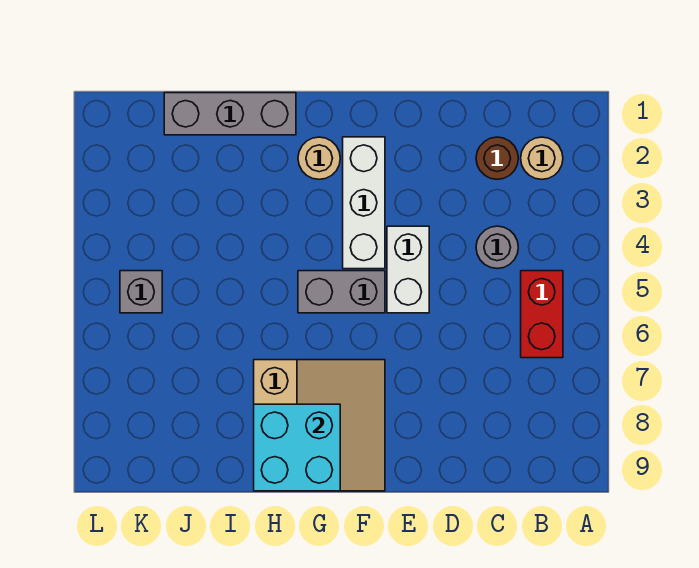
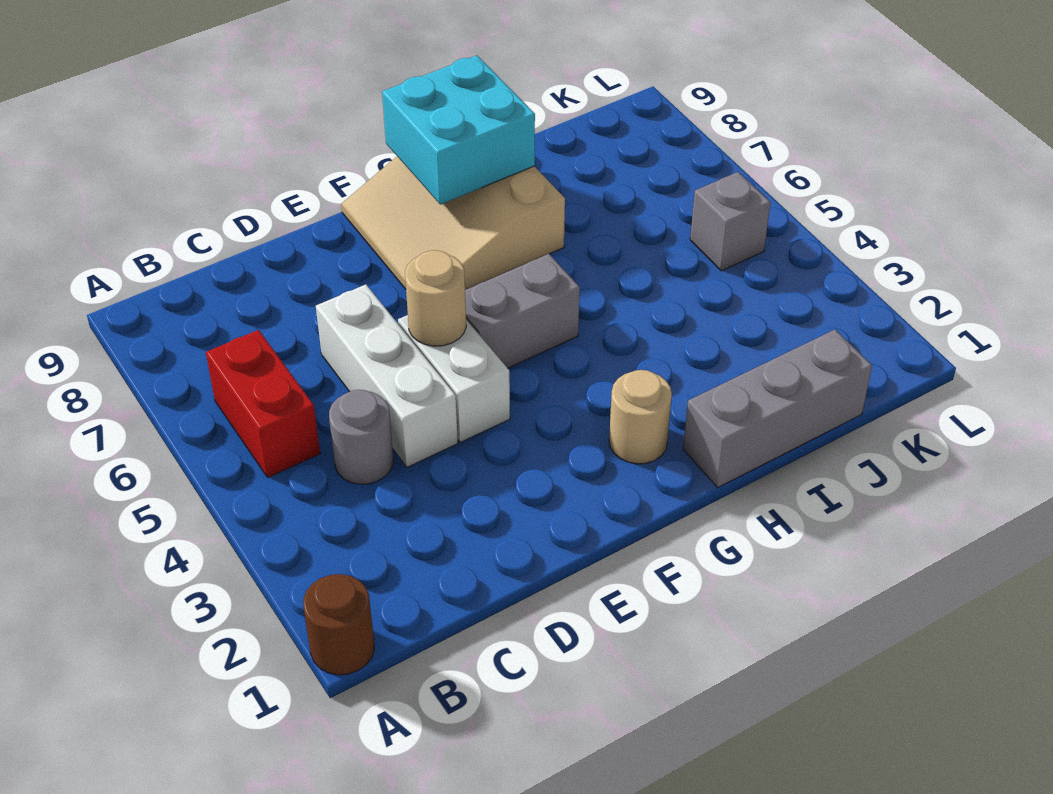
tan round brick B2 level 1 -> tan round brick E5 level 2
brown round brick C2 level 1 -> brown round brick A1 level 1
white brick F2:F4 level 1 -> white brick D4:D6 level 1

